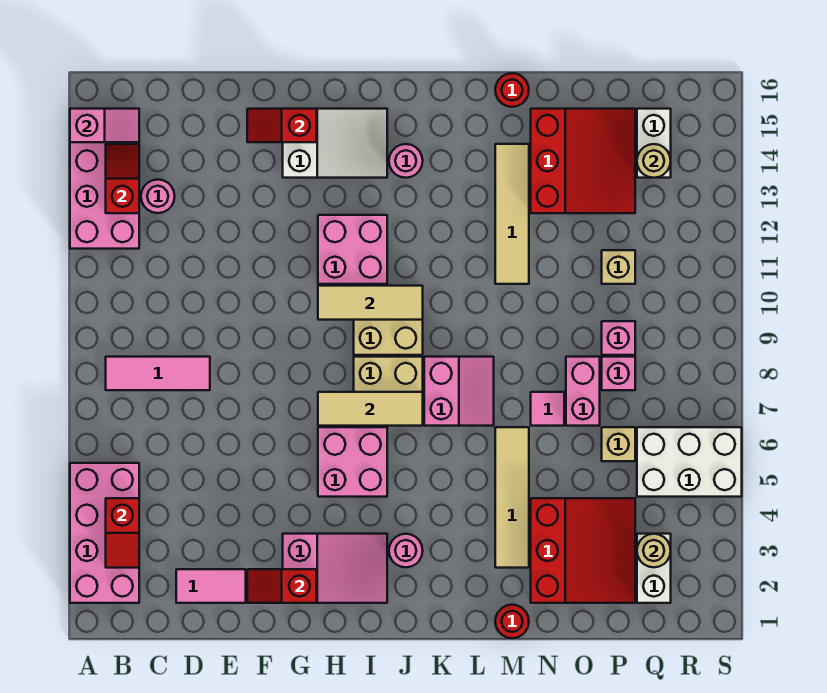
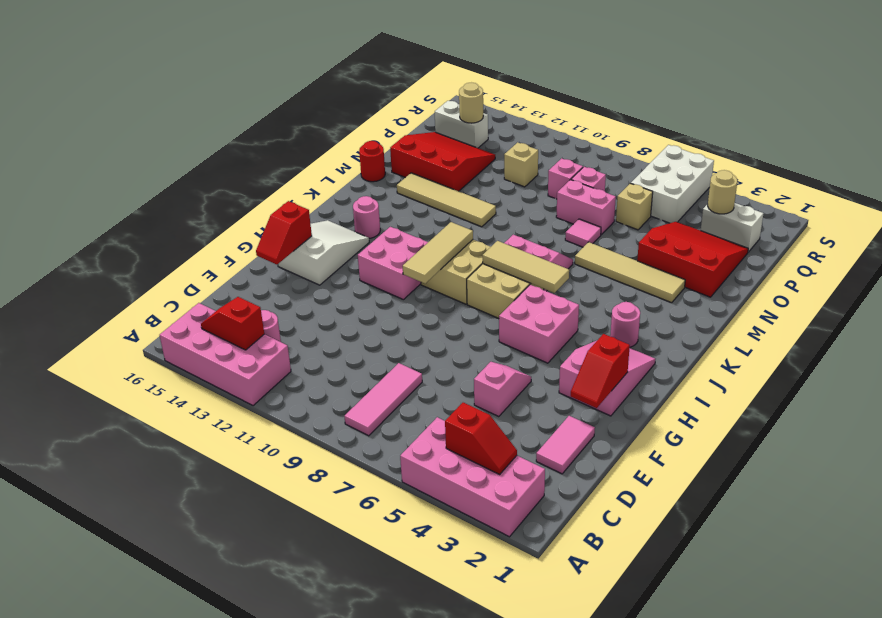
pink slope A15:B15 level 2 top A -> pink slope E5:F5 level 1 top E
tan tile H7:J7 level 2 -> tan tile J6:J8 level 2
red round brick M1 level 1 -> none

